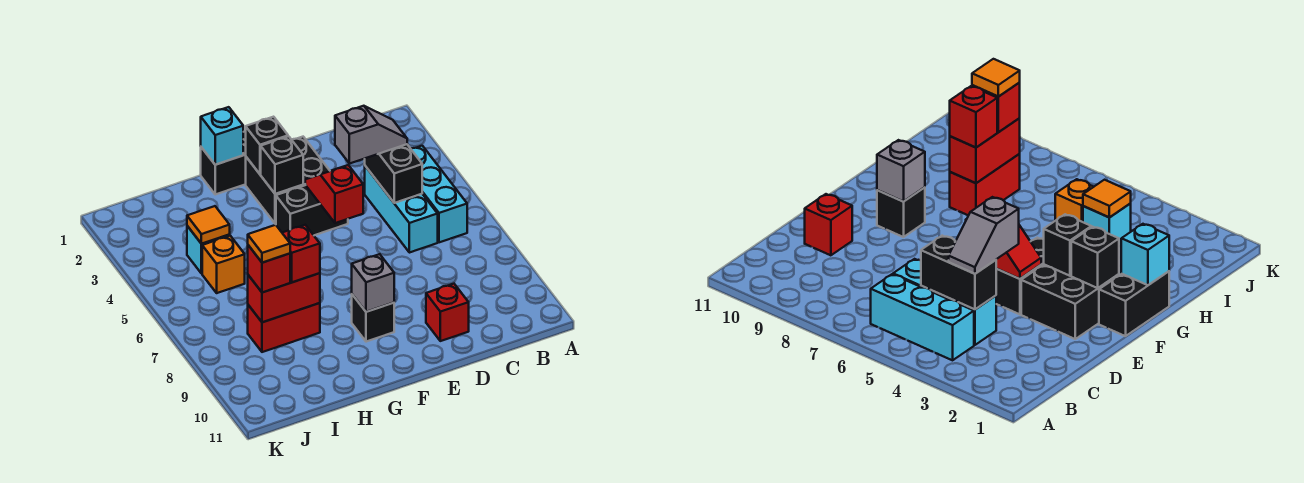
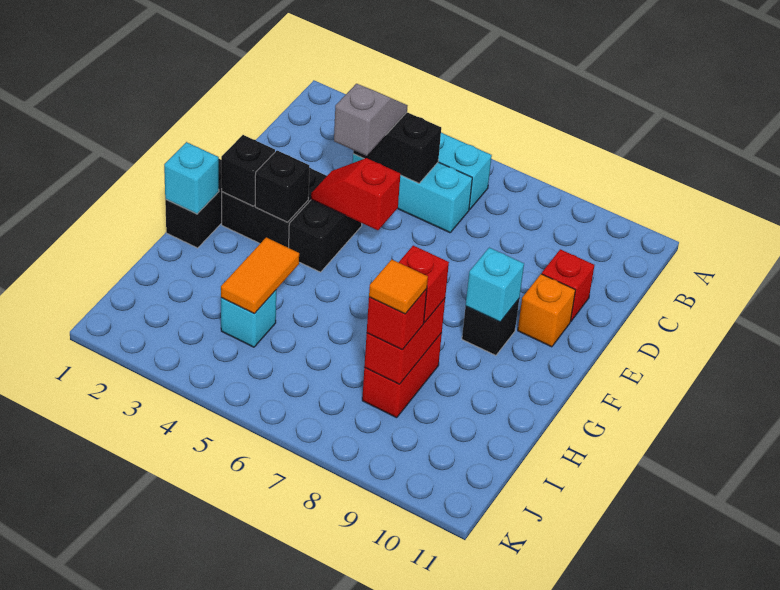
grey brick F9 level 2 -> cyan brick F9 level 2
orange tile I4 level 2 -> orange tile H4:I4 level 2
orange brick I5 level 1 -> orange brick E10 level 1

